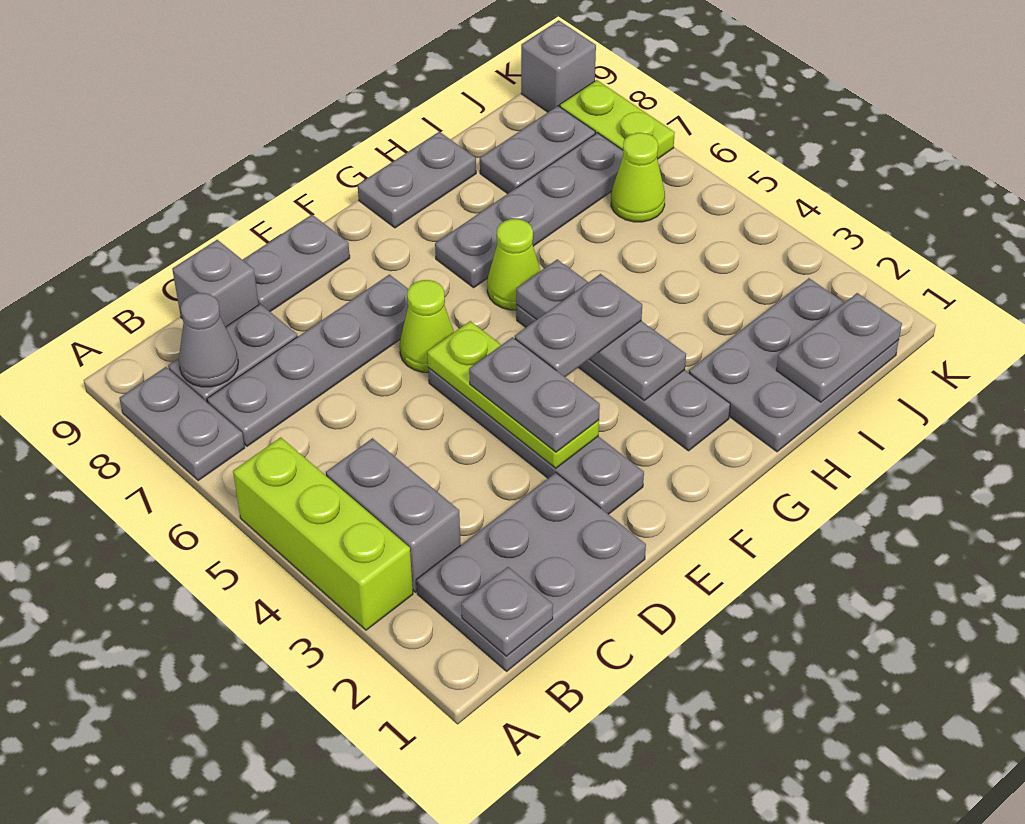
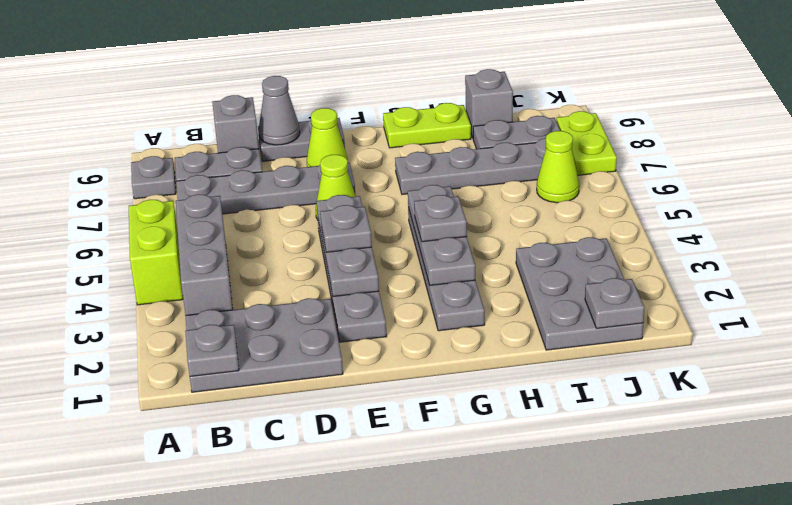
lime brick A3:A5 level 1 -> lime brick A4:A5 level 1
grey plate A7:A8 level 1 -> grey plate A8 level 1
grey brick B3:B4 level 1 -> grey brick B3:B5 level 1
grey cone B8 level 2 -> grey cone D9 level 2
lime plate E3:E5 level 2 -> grey plate E3:E5 level 2
grey plate E3:E4 level 3 -> grey plate E4 level 3
grey plate F4:G4 level 3 -> grey plate G4 level 3
lime cone G6 level 1 -> lime cone E8 level 1
grey plate G9:H9 level 1 -> lime plate G9:H9 level 1
grey plate H1:J2 level 1 -> grey plate I1:J3 level 1
grey plate I1:J1 level 2 -> grey plate J1 level 2
grey brick K9 level 1 -> grey brick I9 level 1

